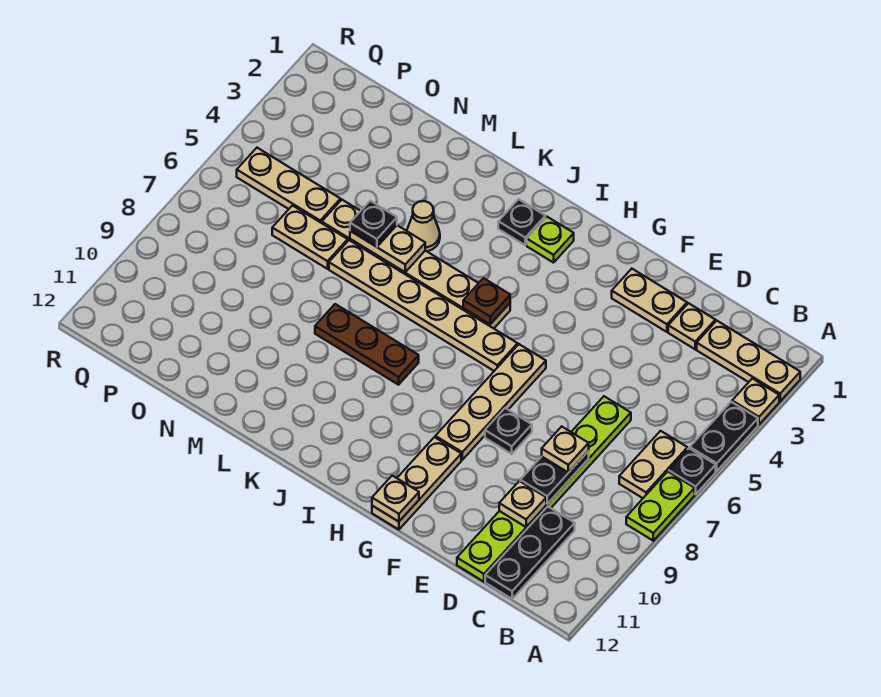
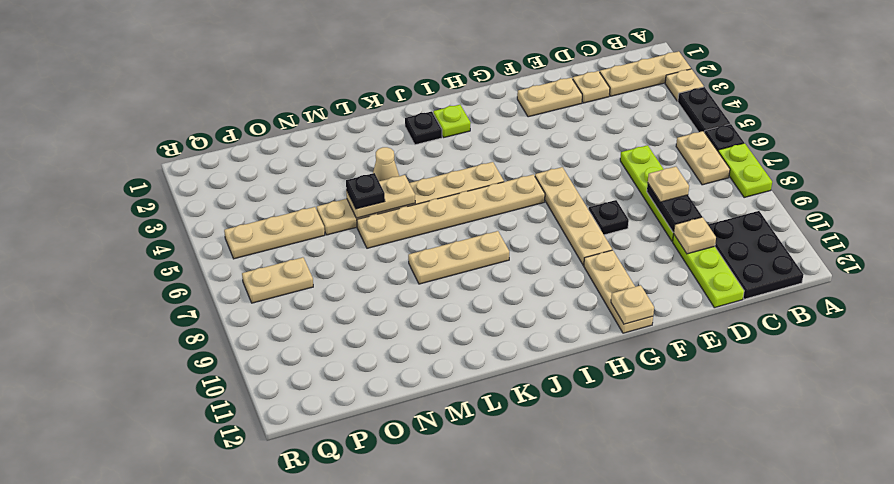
black plate C10:C12 level 1 -> black plate B10:C12 level 1
brown plate I5 level 2 -> none
brown plate J8:L8 level 1 -> tan plate J8:L8 level 1
tan plate N6:O6 level 1 -> tan plate P7:Q7 level 1

